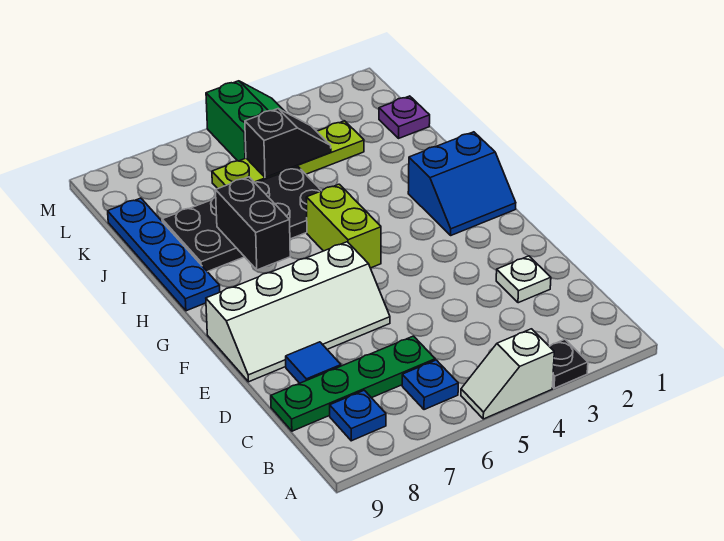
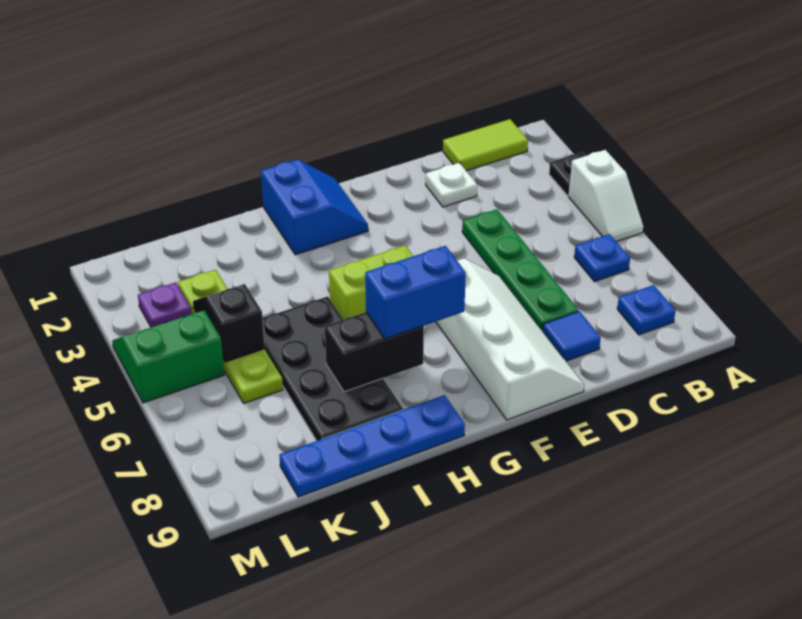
none -> lime tile B1:C1 level 1
green plate C6:C9 level 1 -> green plate D4:D7 level 1
none -> blue brick G7:H7 level 3
purple plate K1 level 1 -> purple plate L3 level 1

